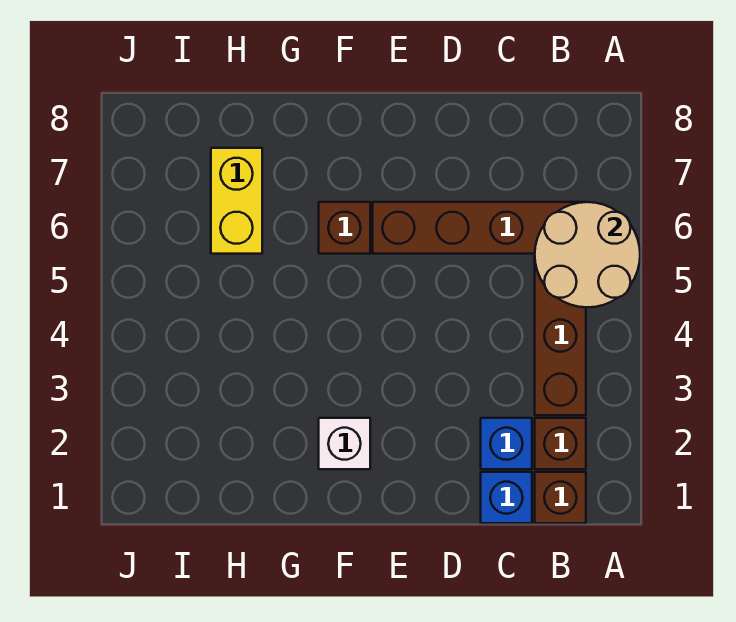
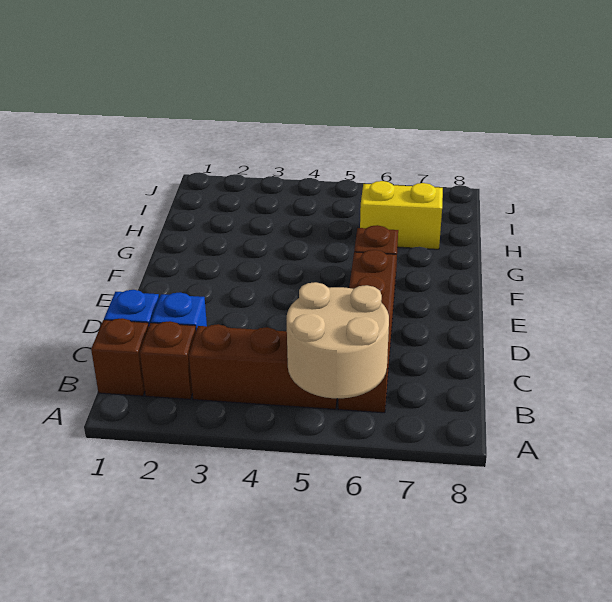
white brick F2 level 1 -> none

